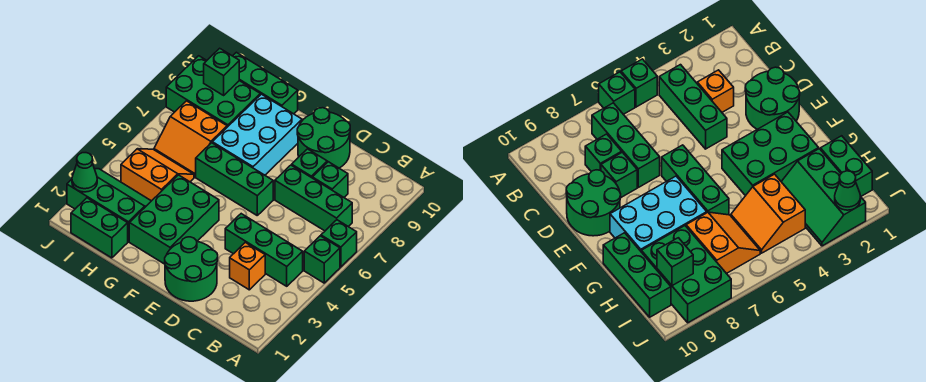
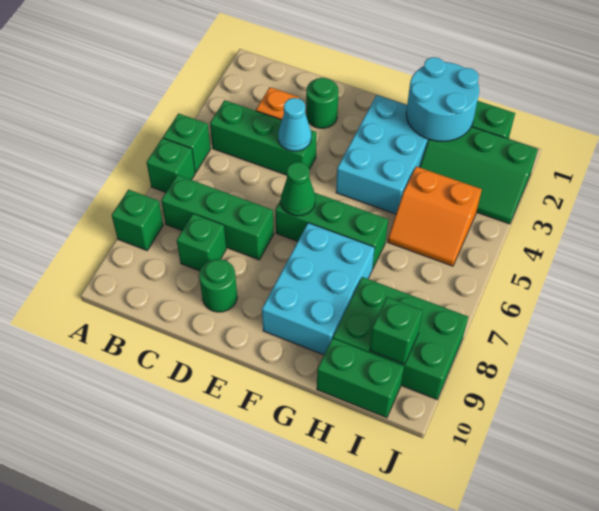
green round brick D1:E2 level 1 -> green round brick D2 level 1
none -> cyan cone D4 level 2
green brick D8 level 1 -> green brick A8 level 1
green round brick D9:E10 level 1 -> green round brick D9 level 1
green brick F2:G4 level 1 -> cyan brick F2:G4 level 1
none -> cyan round brick G1:H2 level 2
green brick G10:I10 level 1 -> green brick H10:I10 level 1
orange slope H6:I7 level 1 top 7 -> none
green cone J2 level 2 -> green cone E6 level 2

